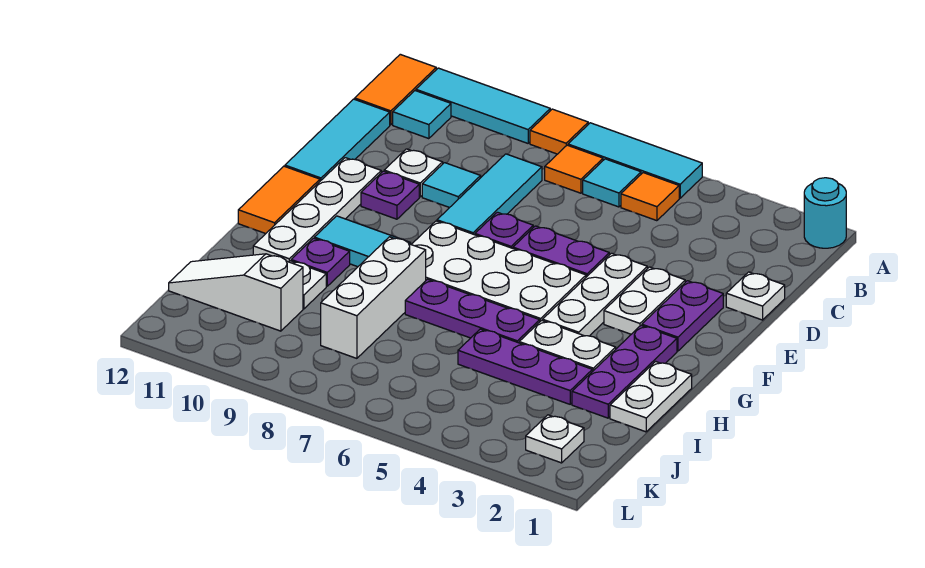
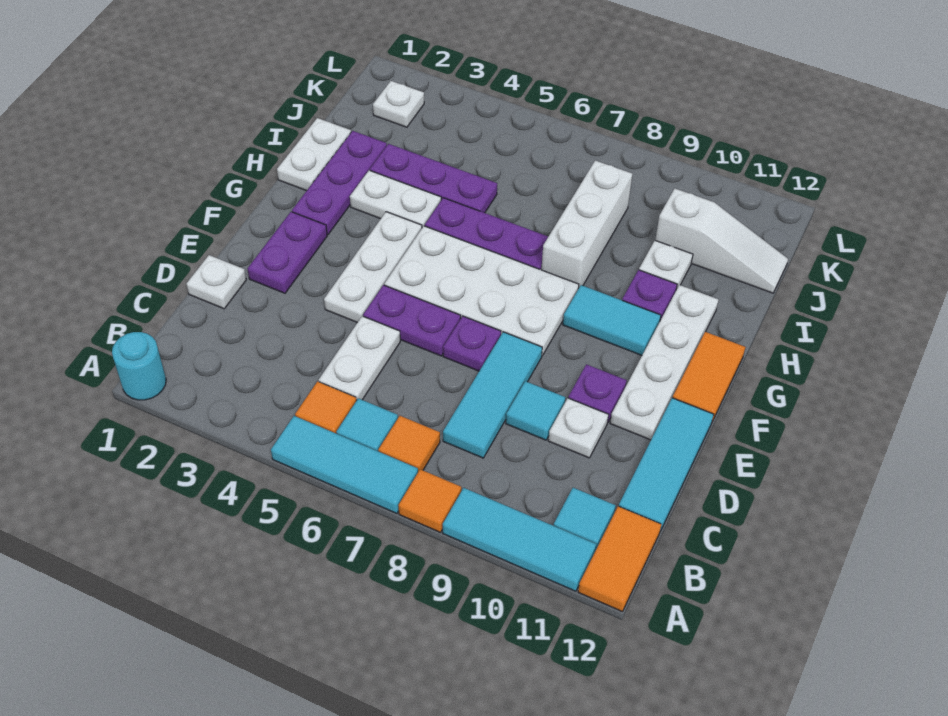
white plate E3:F3 level 1 -> white plate C5:D5 level 1

